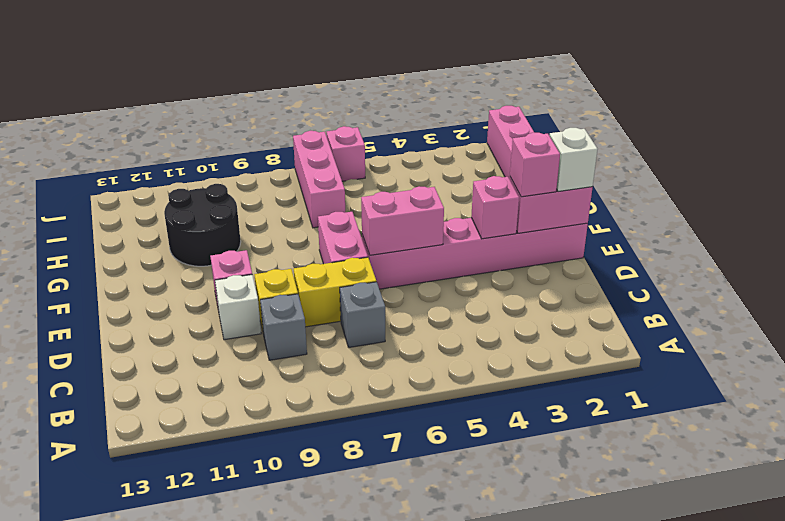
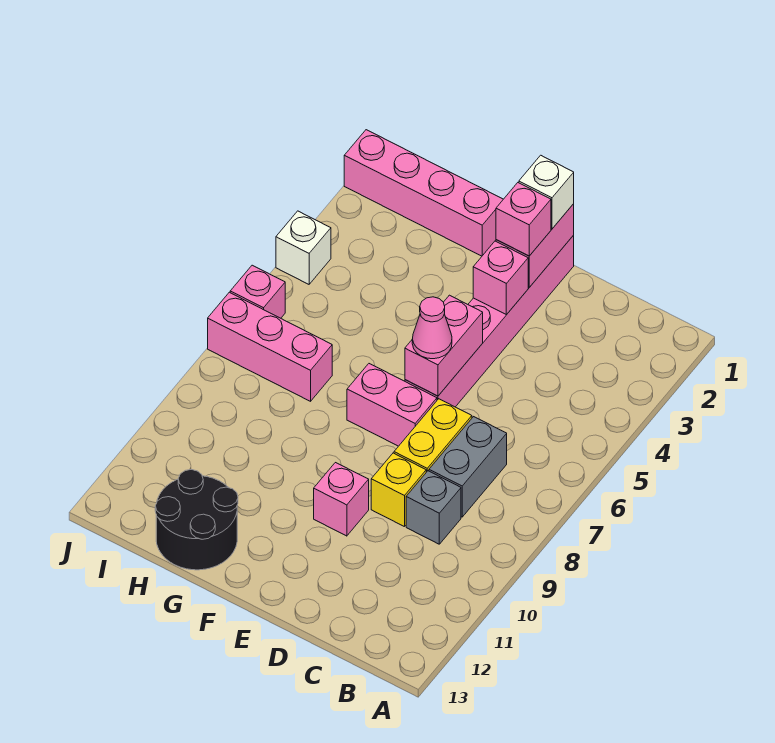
grey brick C7 level 1 -> grey brick C7:C8 level 1
white brick D10 level 1 -> white brick J4 level 1
none -> pink cone E6 level 3
black round brick G10:H11 level 1 -> black round brick G12:H13 level 1

